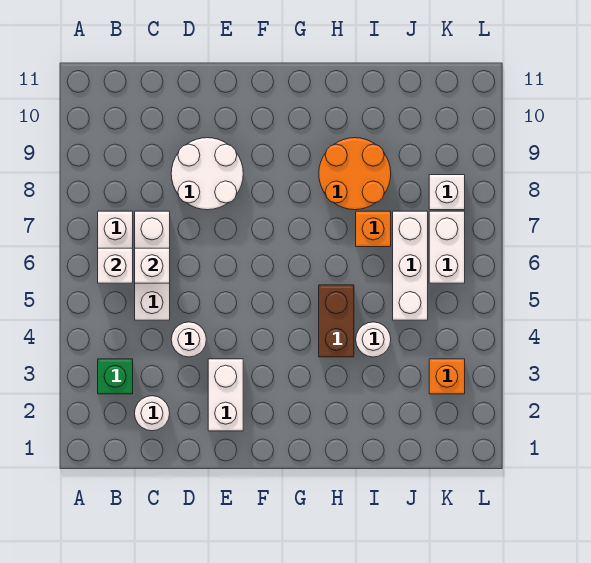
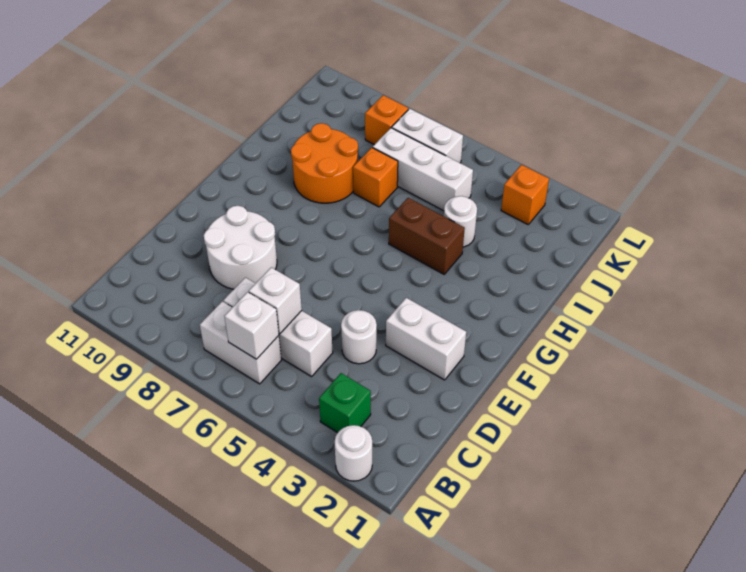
white round brick C2 level 1 -> white round brick A2 level 1
white brick K8 level 1 -> orange brick K8 level 1

